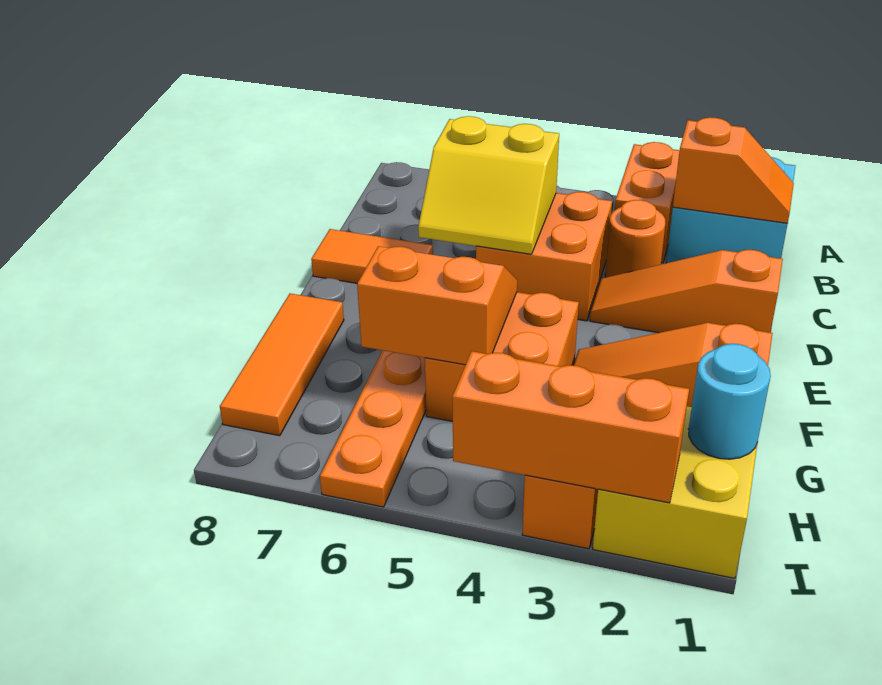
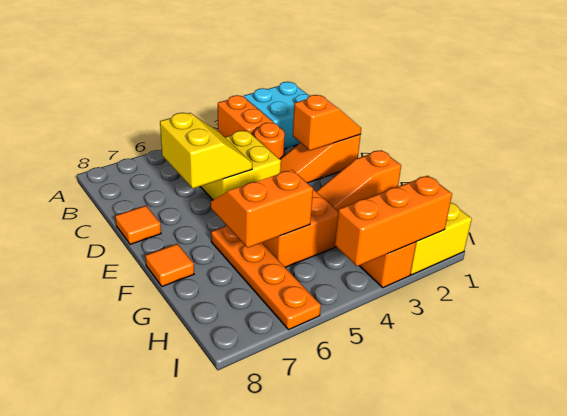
orange slope B1:B2 level 2 top 2 -> orange slope D1:D2 level 2 top 2
orange brick C4:D5 level 1 -> yellow brick C4:D5 level 1
yellow slope C5:D6 level 2 top C -> yellow slope C5:D6 level 2 top 6
orange tile D7:D8 level 1 -> orange tile D8 level 1
orange tile F8:H8 level 1 -> orange tile F8 level 1
cyan round brick H1 level 2 -> none

